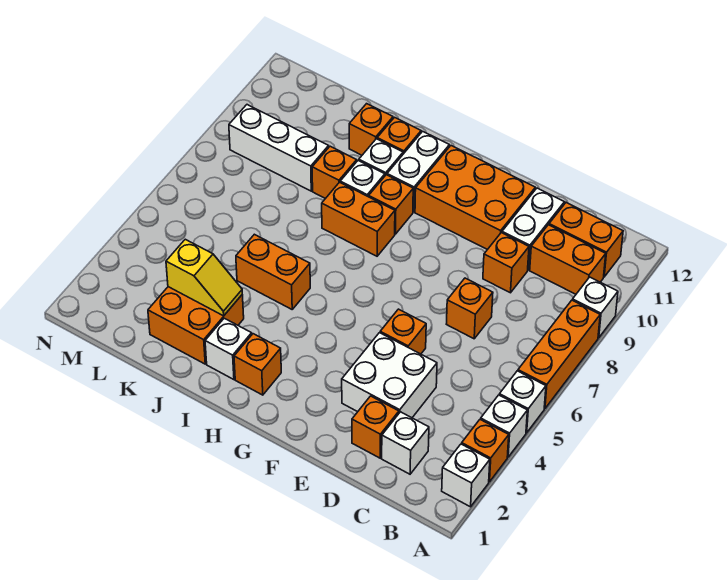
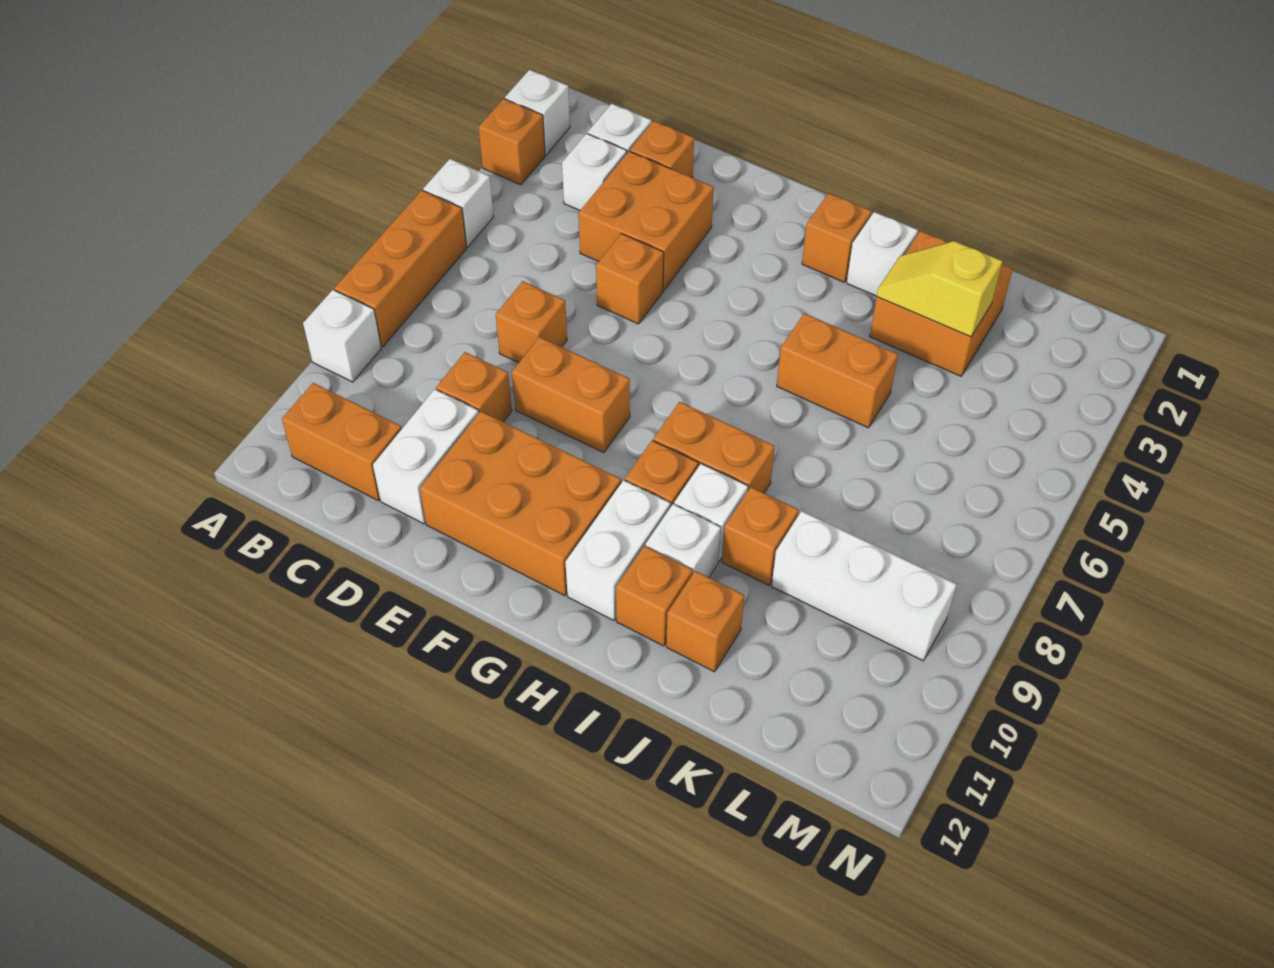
white brick A4 level 1 -> white brick C3 level 1
orange brick B10:C10 level 1 -> orange brick E8:F8 level 1
white brick D3:E4 level 1 -> orange brick D3:E4 level 1

